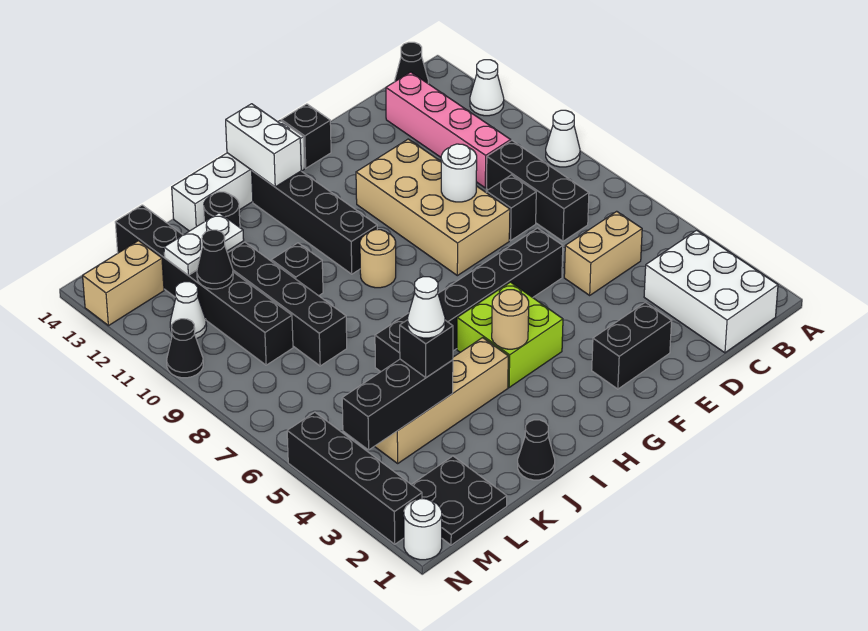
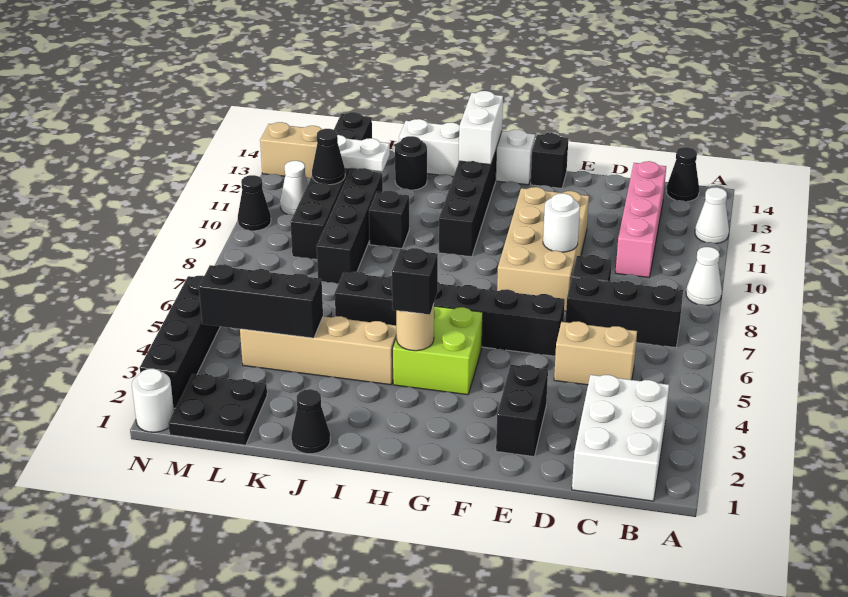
black brick C7:C9 level 1 -> black brick B7:D7 level 1
black brick E2:F2 level 1 -> black brick E2:E3 level 1
tan round brick H9 level 1 -> none
black brick K4 level 3 -> black brick H4 level 3
white cone K4 level 4 -> none

